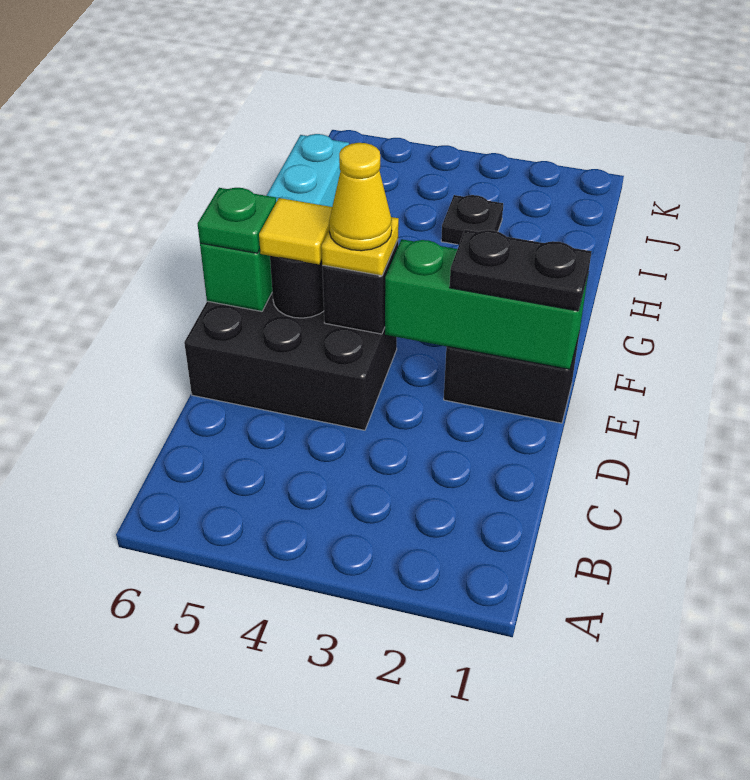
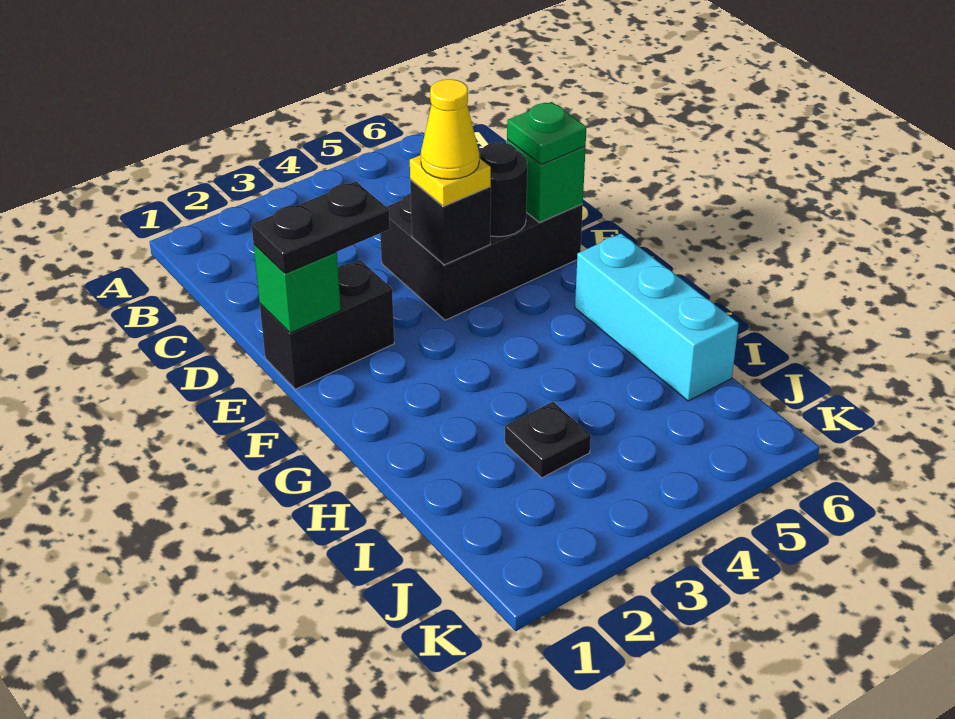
green brick E1:E3 level 2 -> green brick E1 level 2
yellow tile E5 level 3 -> none

